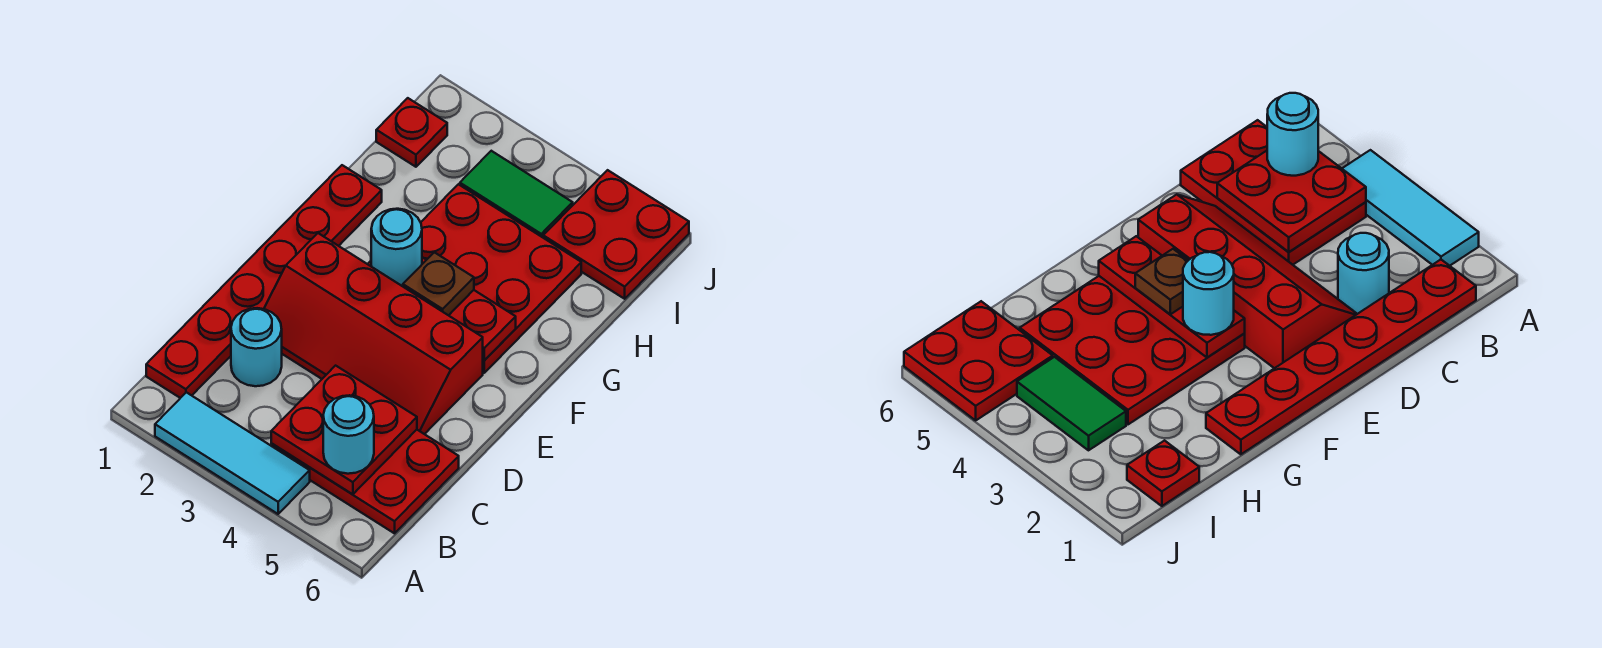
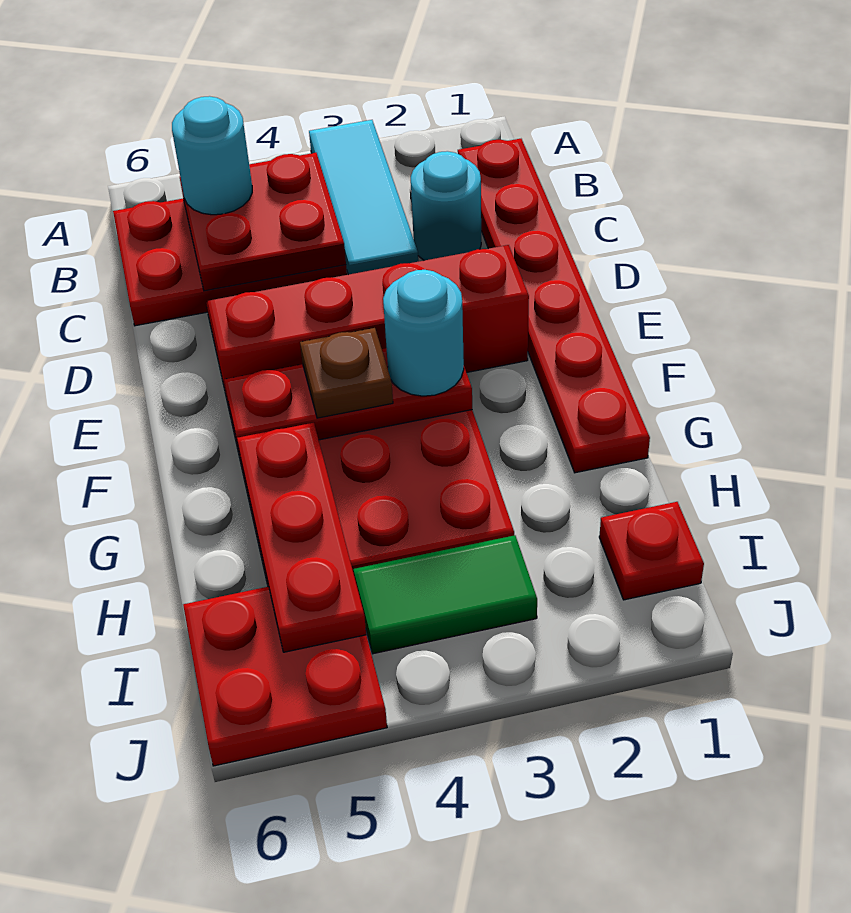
cyan tile A2:A4 level 1 -> cyan tile A3:C3 level 1
none -> red plate G5:I5 level 2

